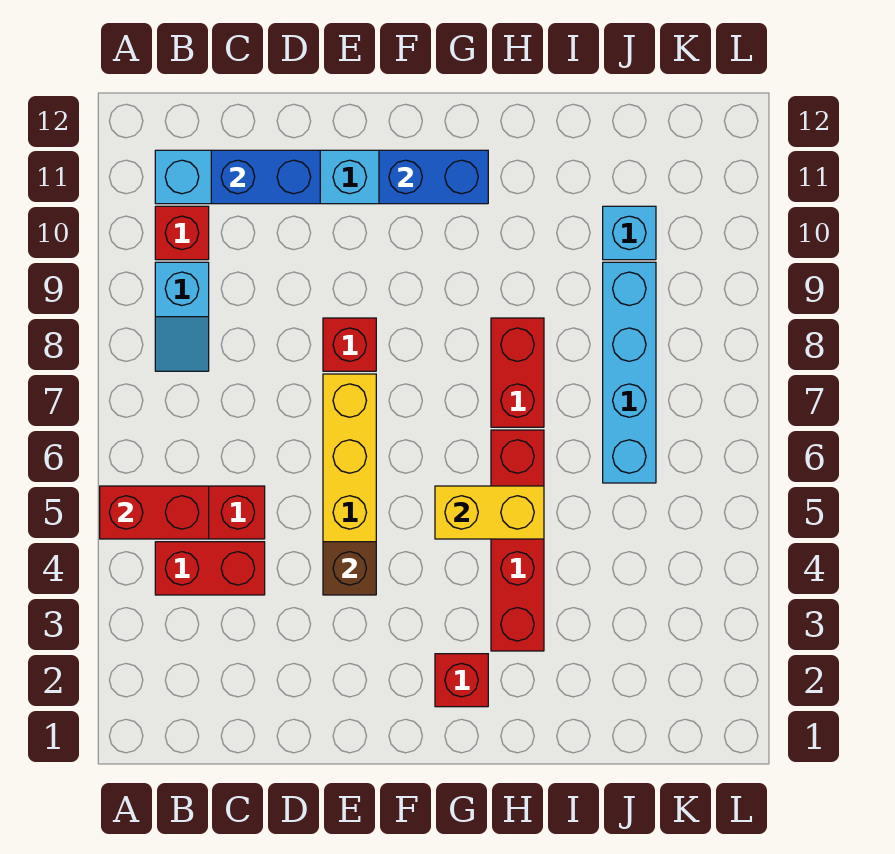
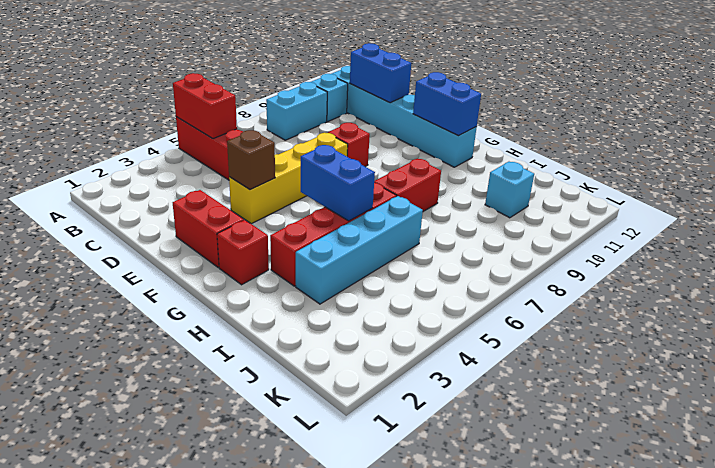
red brick B4:C4 level 1 -> red brick E2:F2 level 1
cyan slope B8:B9 level 1 top 9 -> cyan brick B8:B9 level 1
red brick B10 level 1 -> cyan brick B10 level 1
yellow brick G5:H5 level 2 -> blue brick G5:H5 level 2
cyan brick J6:J9 level 1 -> cyan brick I3:I6 level 1

